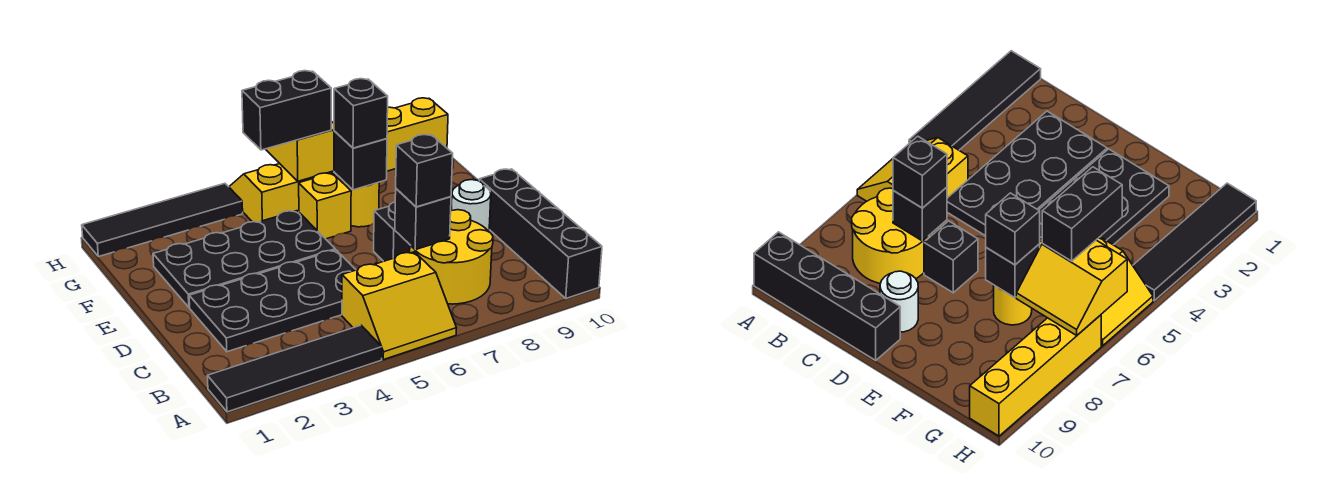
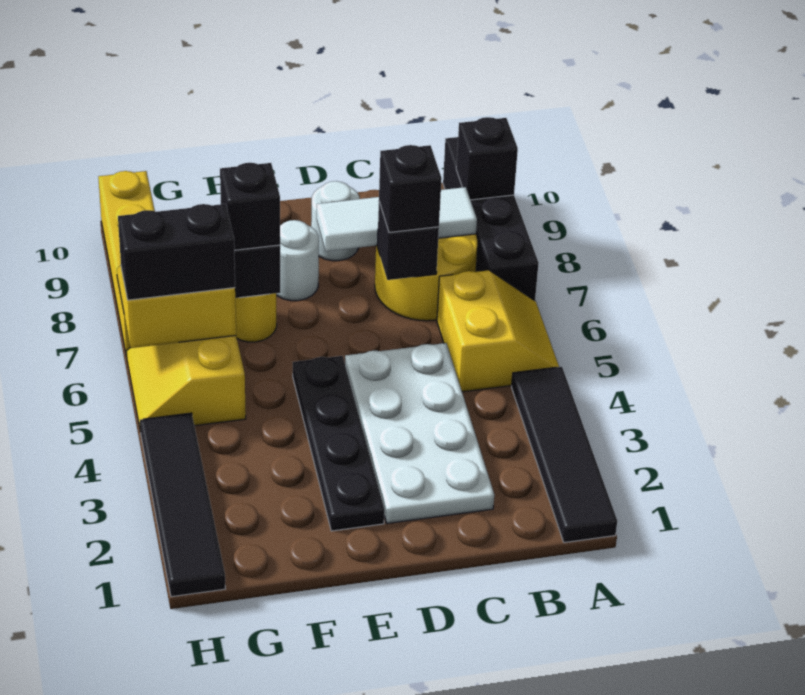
black brick A10:D10 level 1 -> black brick A7:A10 level 1
none -> white tile B8:D8 level 2
black plate C2:D5 level 1 -> white plate C2:D5 level 1
black brick D7 level 1 -> black brick A9 level 2
black plate E2:F5 level 1 -> black plate E2:E5 level 1
none -> white round brick E8 level 1
yellow brick F6 level 1 -> none
black brick G5:G6 level 3 -> black brick G6:H6 level 3

